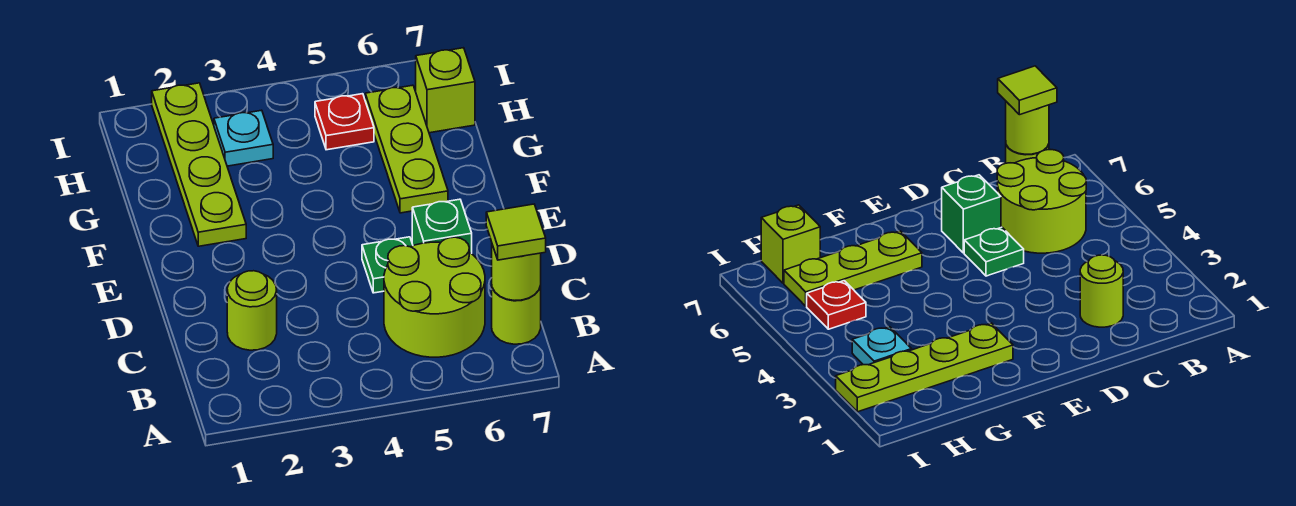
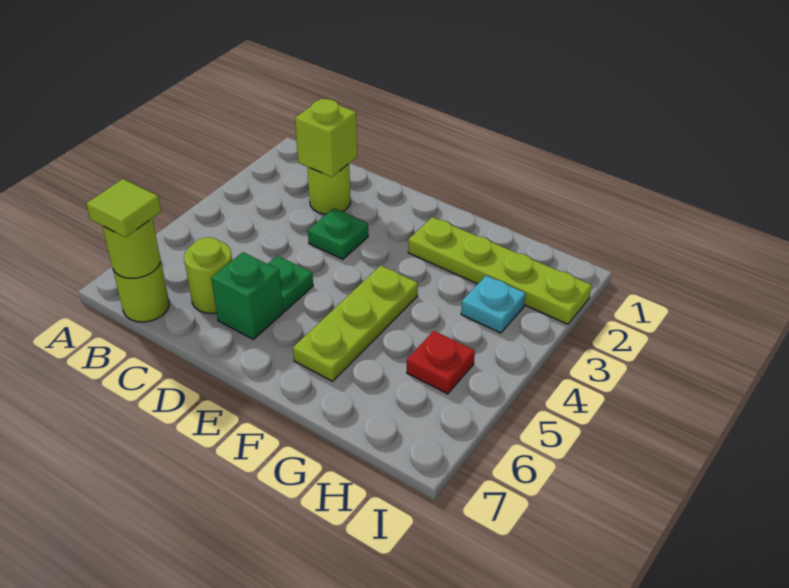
lime round brick B5:C6 level 1 -> lime round brick C6 level 1
none -> green plate D3 level 1
lime plate F6:H6 level 1 -> lime plate F4:F6 level 1
lime brick H7 level 1 -> lime brick C2 level 2

